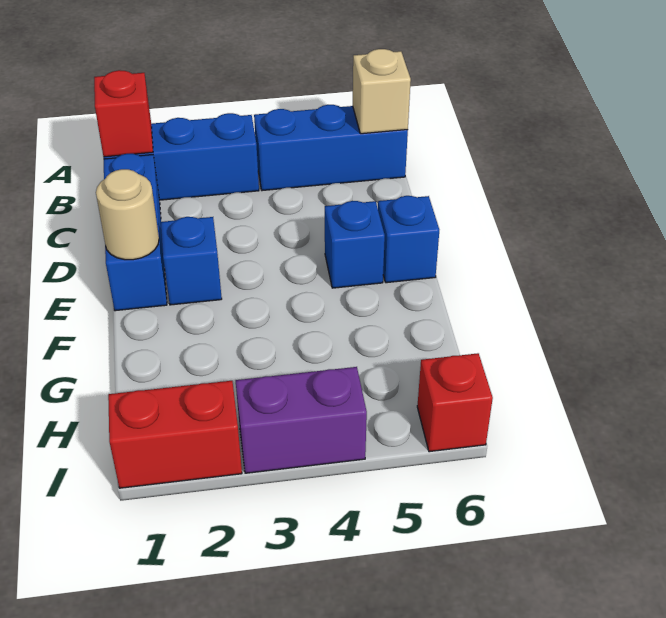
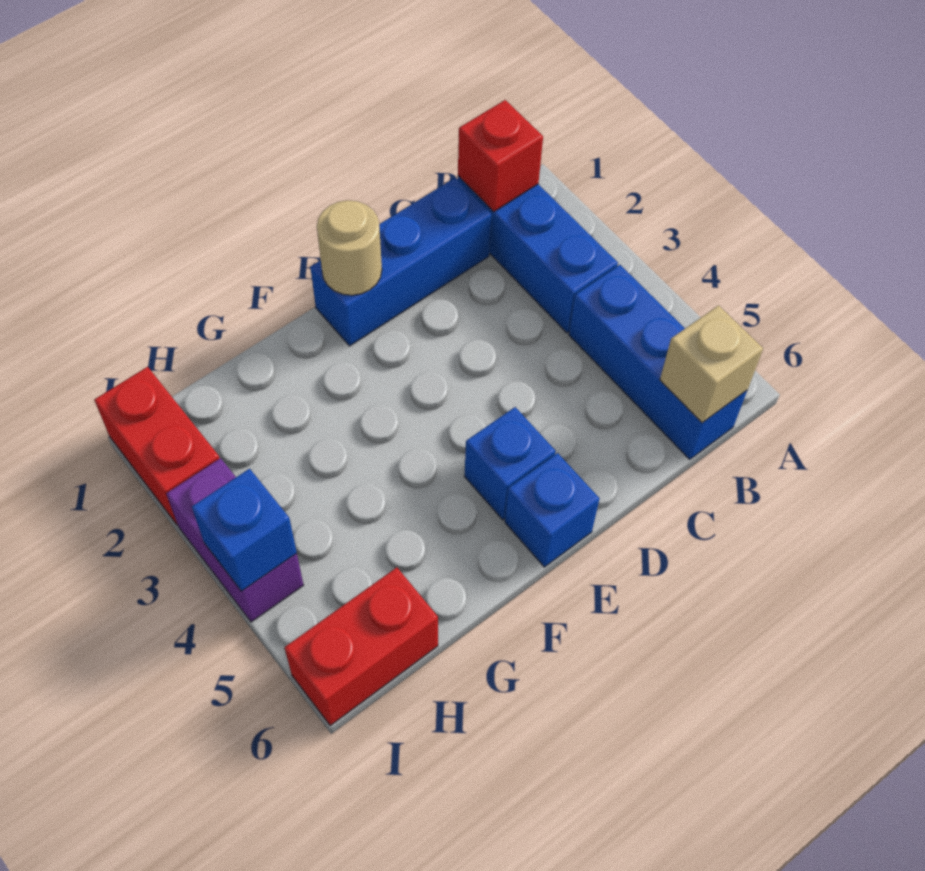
blue brick E2 level 1 -> blue brick I4 level 2
red brick I6 level 1 -> red brick H6:I6 level 1

